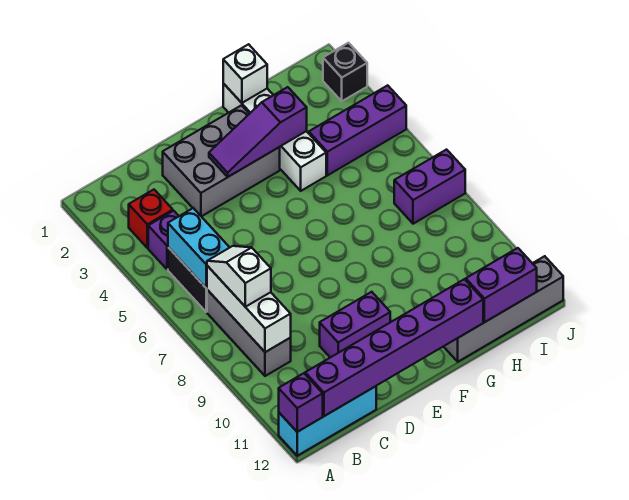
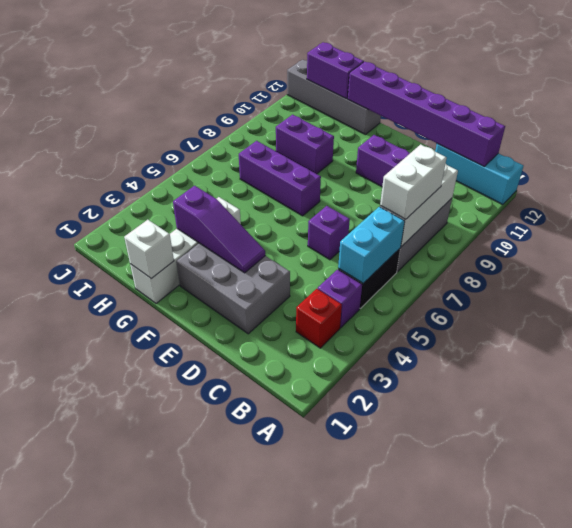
purple brick A12 level 2 -> purple brick D6 level 1
white slope B7:B8 level 3 top 8 -> white brick B7:B8 level 3
purple brick H4:J4 level 1 -> purple brick F7:H7 level 1
purple brick I7:J7 level 1 -> purple brick G9:H9 level 1
black brick J2 level 1 -> none

